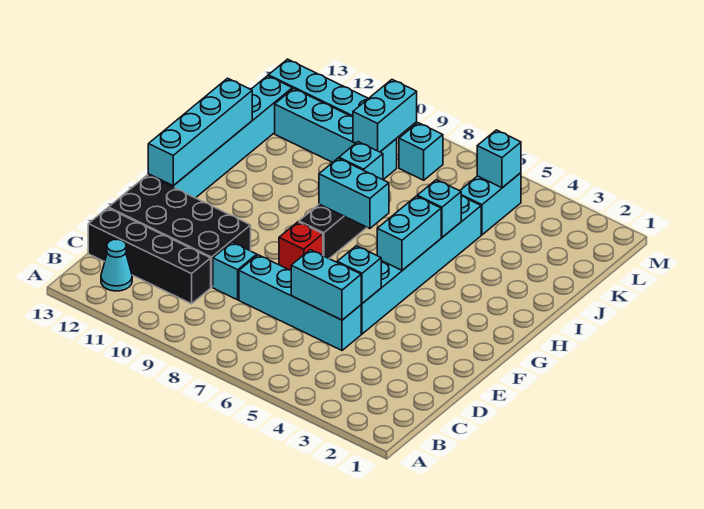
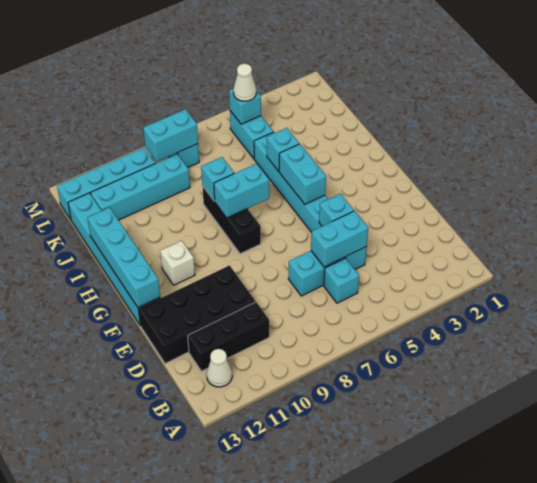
cyan cone B12 level 1 -> white cone B12 level 1
black brick C10:C13 level 1 -> black brick C10:C12 level 1
cyan brick D5:D8 level 1 -> cyan brick D5:D7 level 1
cyan brick D9 level 1 -> cyan brick C6 level 1
red brick F8 level 1 -> none
none -> white brick G11 level 1
cyan brick K9:L9 level 2 -> cyan brick L8:L9 level 2
none -> white cone L5 level 3

